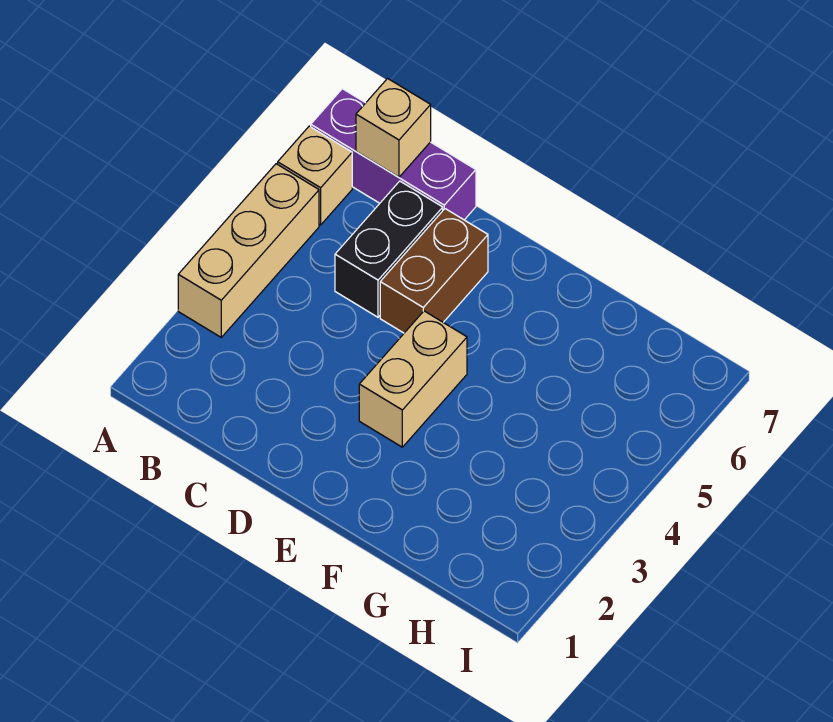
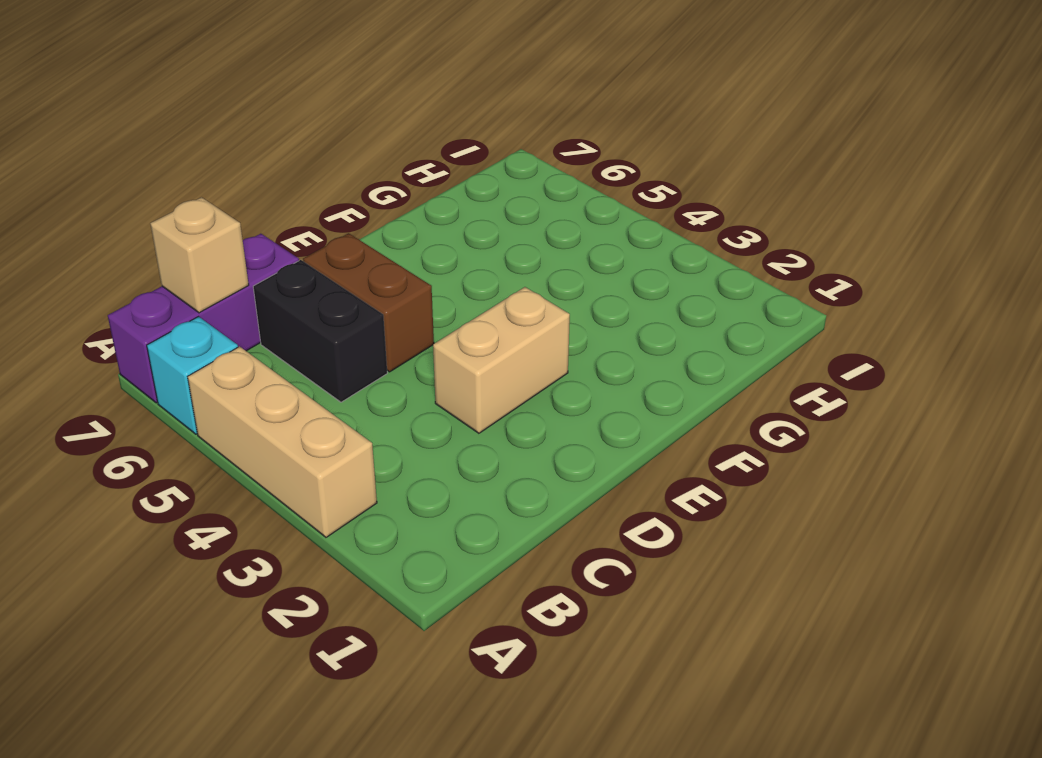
tan brick A6 level 1 -> cyan brick A6 level 1
tan brick E3:E4 level 1 -> tan brick D3:E3 level 1

